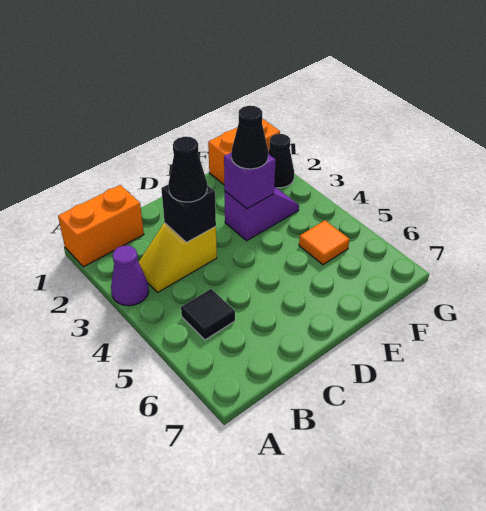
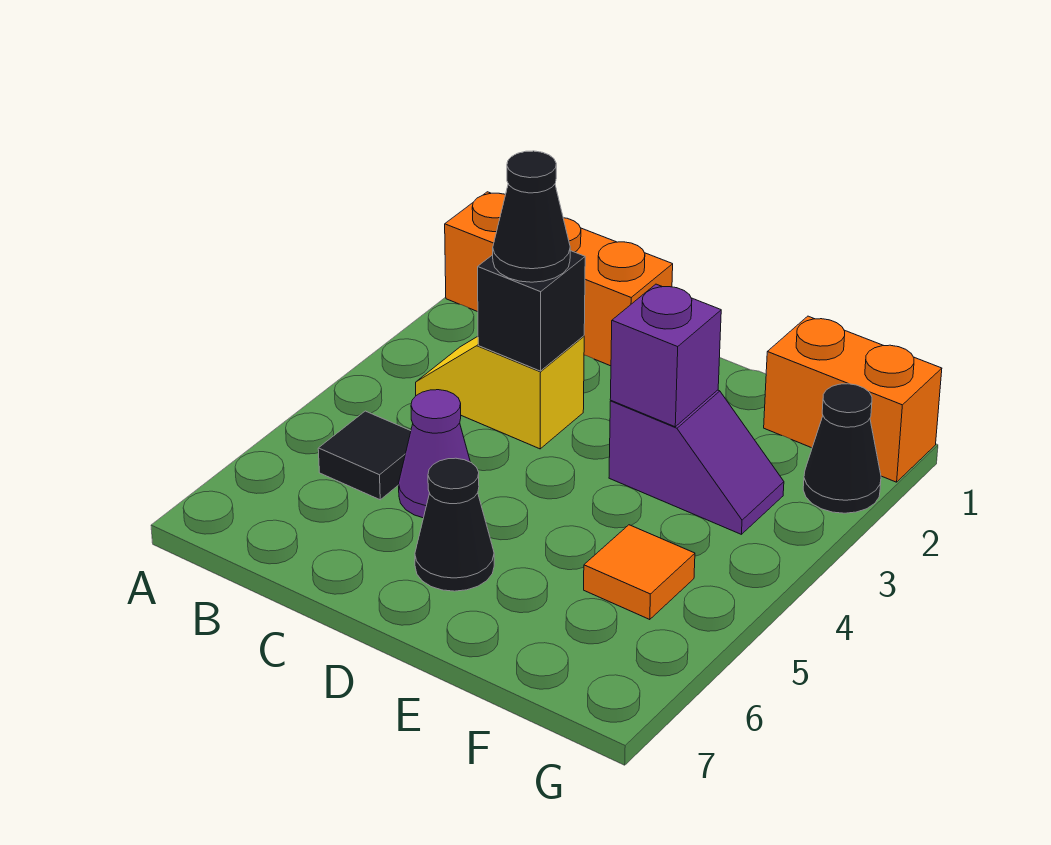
orange brick A1:B1 level 1 -> orange brick A1:C1 level 1
purple cone A3 level 1 -> purple cone C5 level 1
black cone E3 level 3 -> black cone D6 level 1

